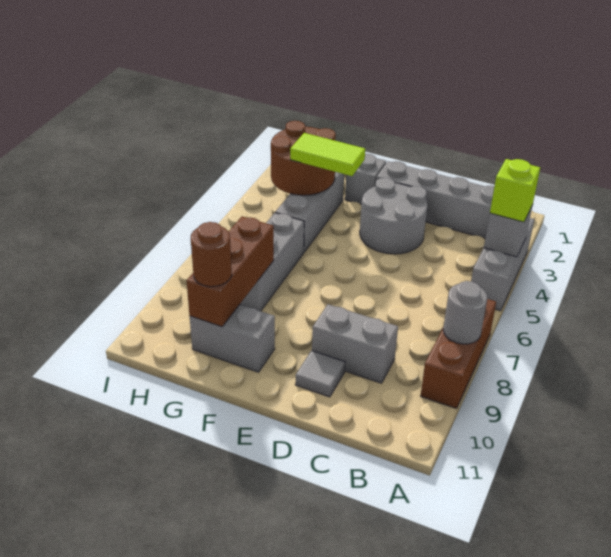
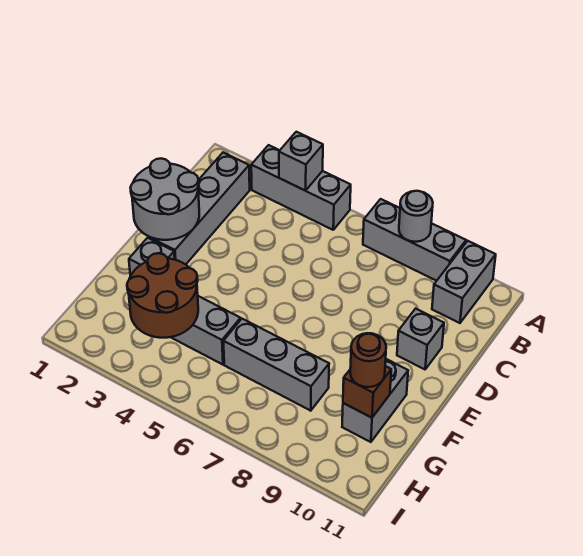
lime brick A4 level 3 -> none
brown brick A7:A9 level 1 -> grey brick A7:A9 level 1
grey brick C9:D9 level 1 -> grey brick A10:B10 level 1
grey round brick D3:E4 level 1 -> grey round brick D1:E2 level 2
grey tile D10 level 1 -> grey brick D10 level 1
lime tile F4:G4 level 3 -> none
brown brick G8:G10 level 2 -> brown brick G10 level 2

